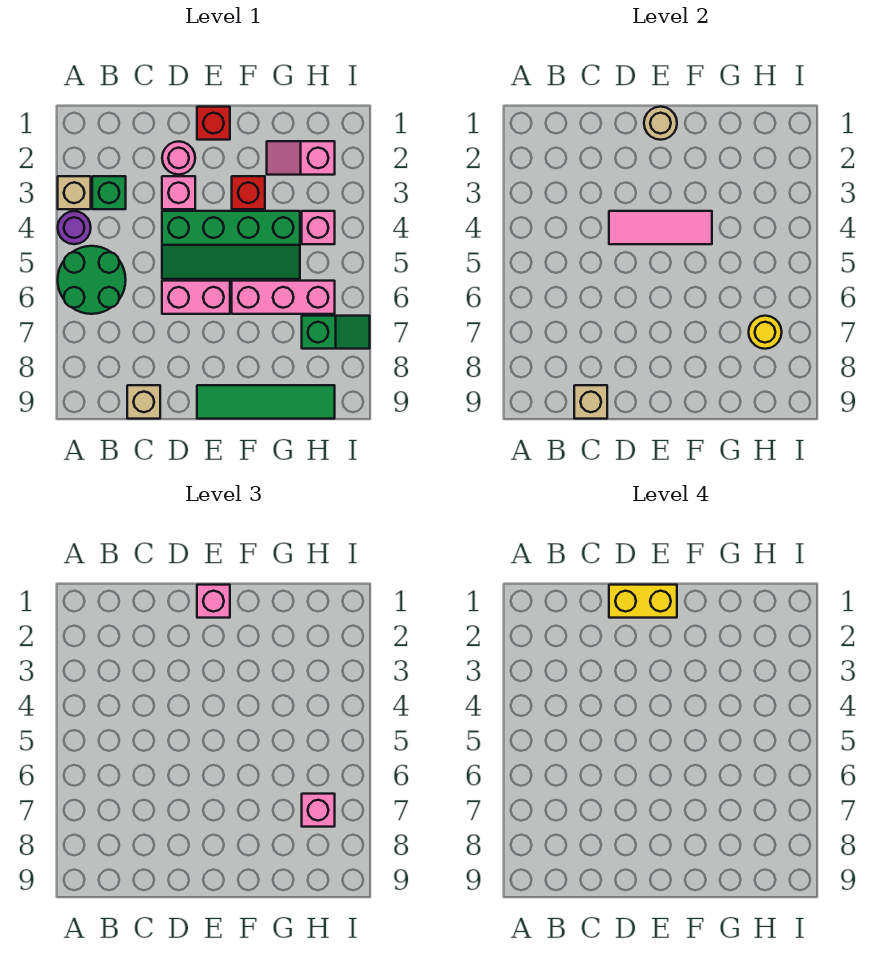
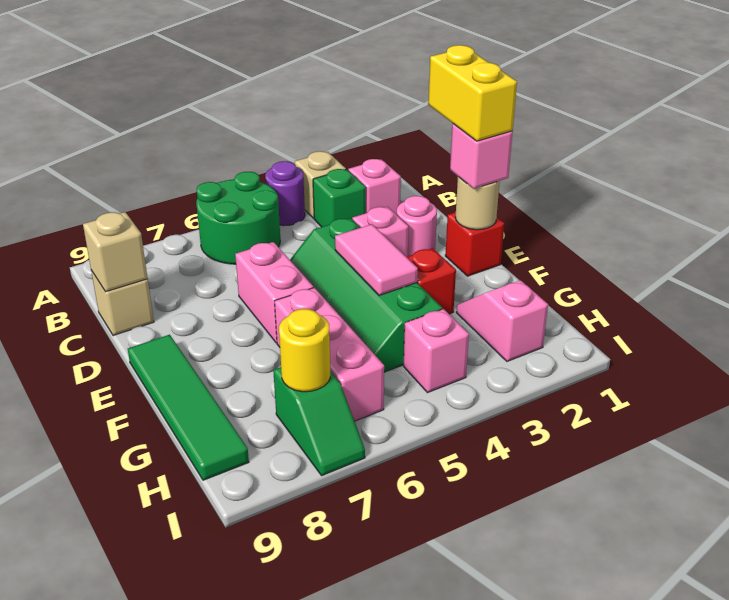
pink tile D4:F4 level 2 -> pink tile E4:F4 level 2
pink brick H7 level 3 -> pink brick B2 level 1

